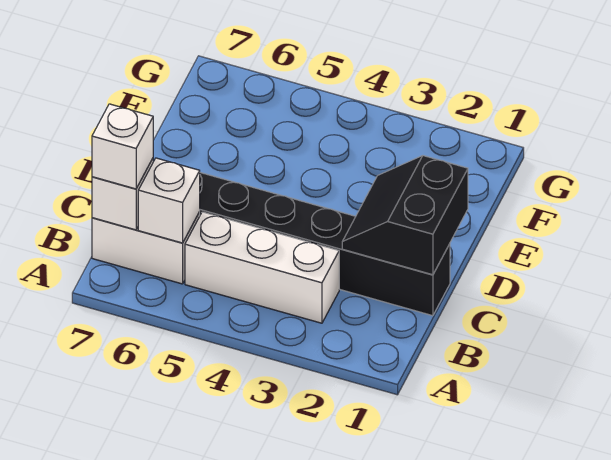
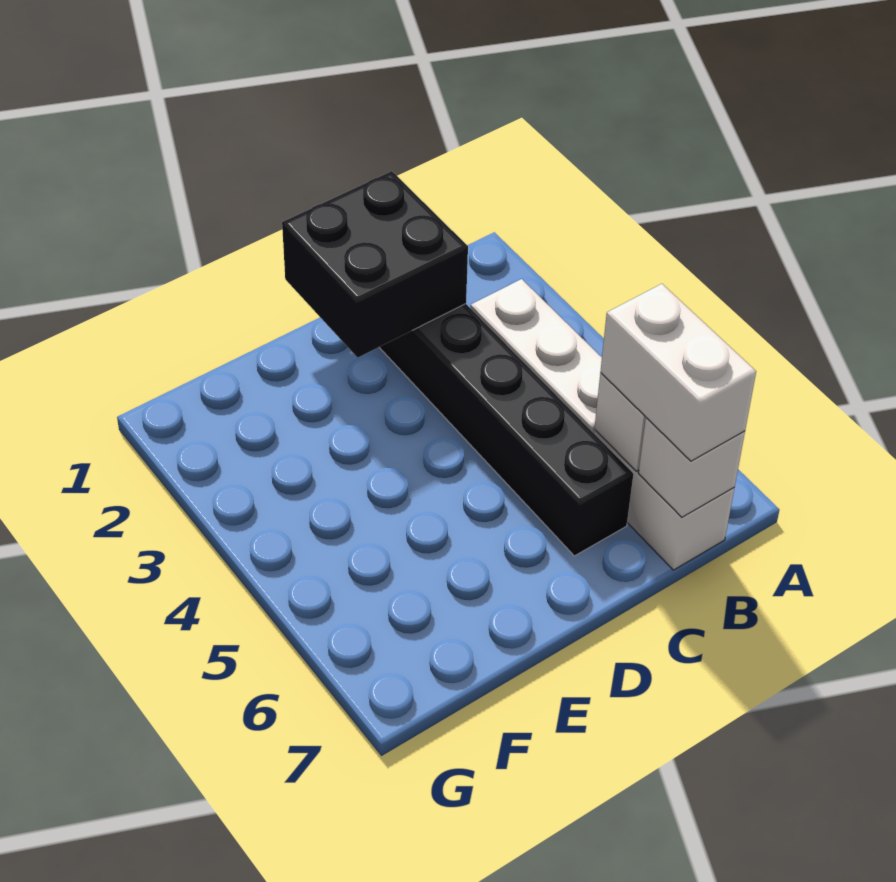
white brick B7 level 3 -> white brick B6:B7 level 3
black slope C1:D2 level 2 top 1 -> black brick C1:D2 level 2

